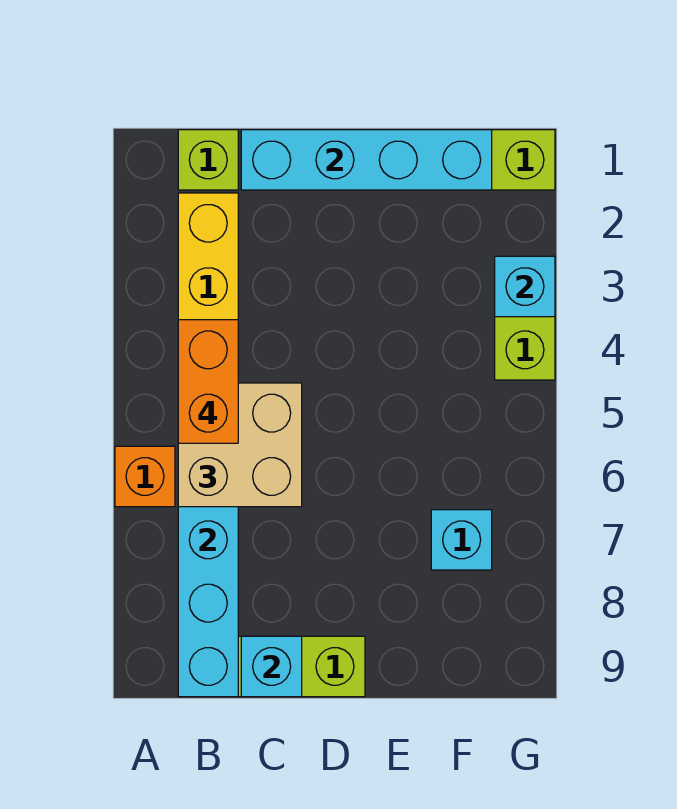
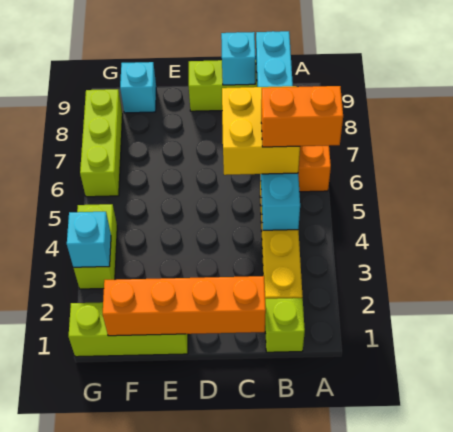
orange brick B4:B5 level 4 -> orange brick A5:B5 level 4
tan brick B5:C6 level 3 -> yellow brick B5:C6 level 3
cyan brick C1:F1 level 2 -> orange brick C1:F1 level 2
cyan brick F7 level 1 -> cyan brick F9 level 1
none -> lime brick G6:G8 level 1

